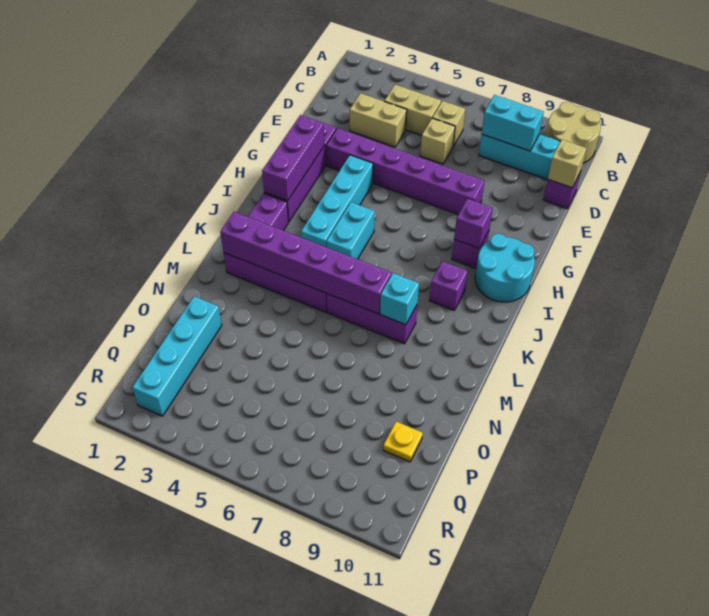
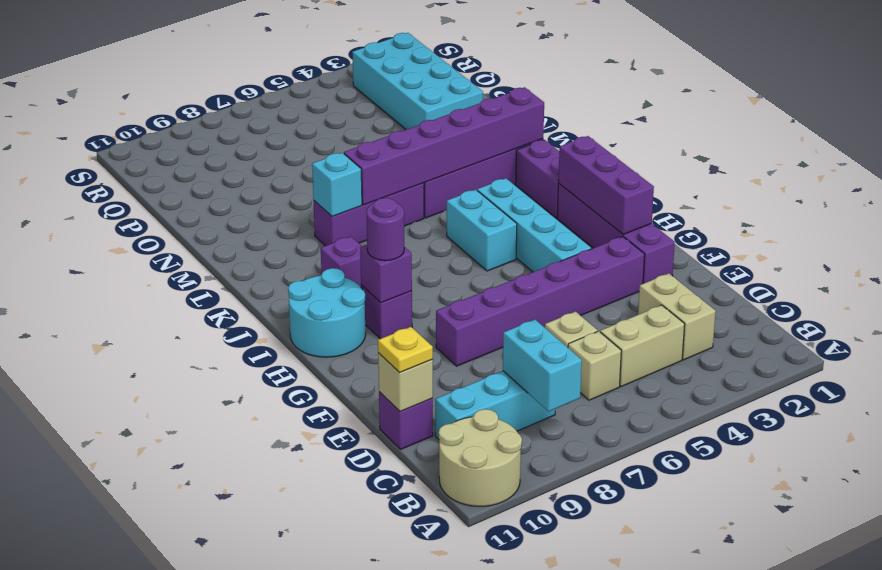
cyan brick C8:C9 level 2 -> cyan brick B8:C8 level 2
tan brick D3:D4 level 1 -> tan brick C3:D3 level 1
none -> purple round brick H9 level 3
cyan brick O2:R2 level 1 -> cyan brick O2:R3 level 1
yellow plate P10 level 1 -> yellow plate D11 level 3

